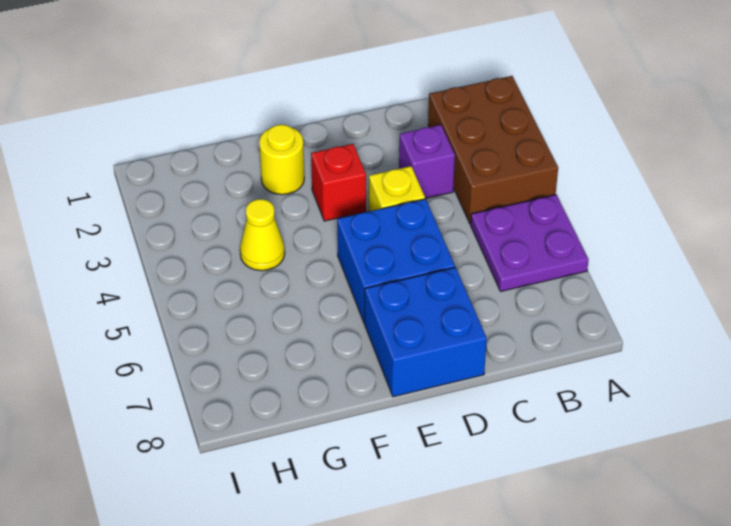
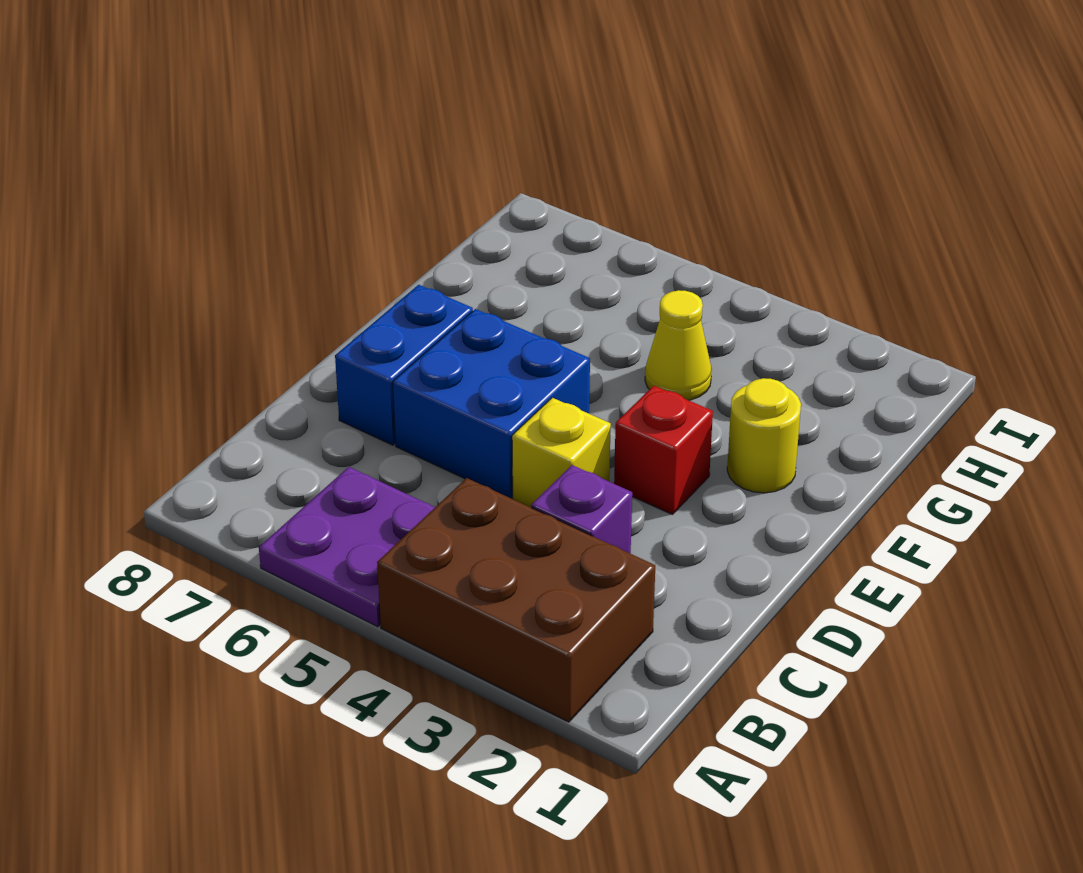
blue brick D7:E8 level 1 -> blue brick D7:E7 level 1

